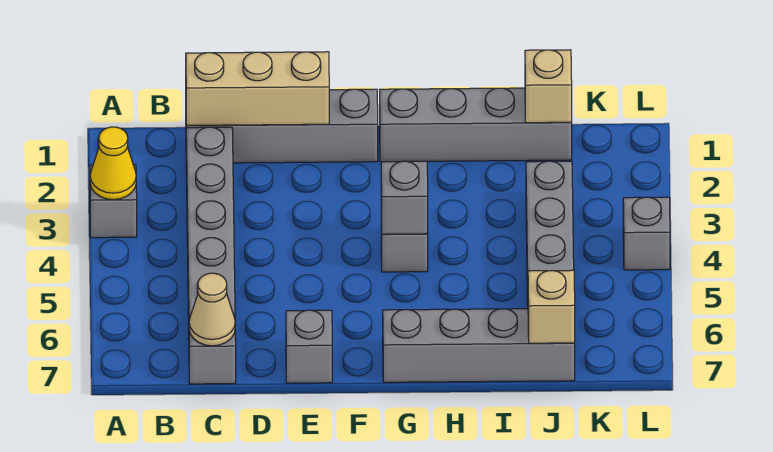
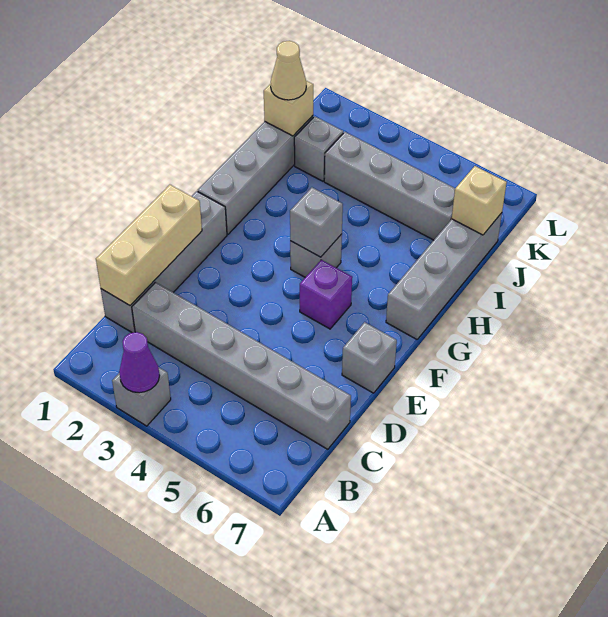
yellow cone A3 level 2 -> purple cone A3 level 2
tan cone C7 level 2 -> tan cone J1 level 3
none -> purple brick F5 level 1
grey brick L4 level 1 -> grey brick J2 level 1

